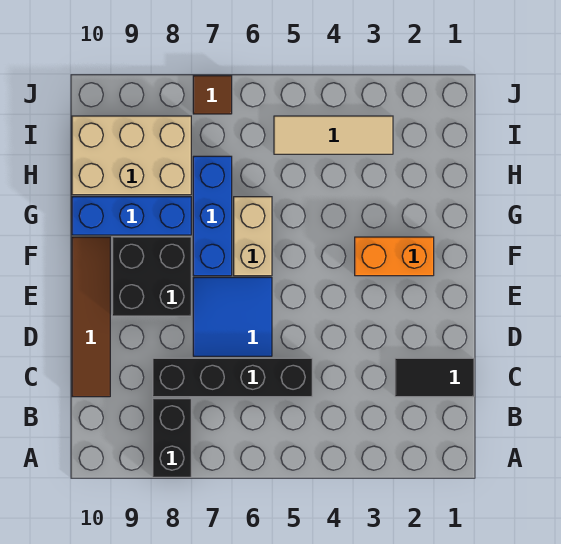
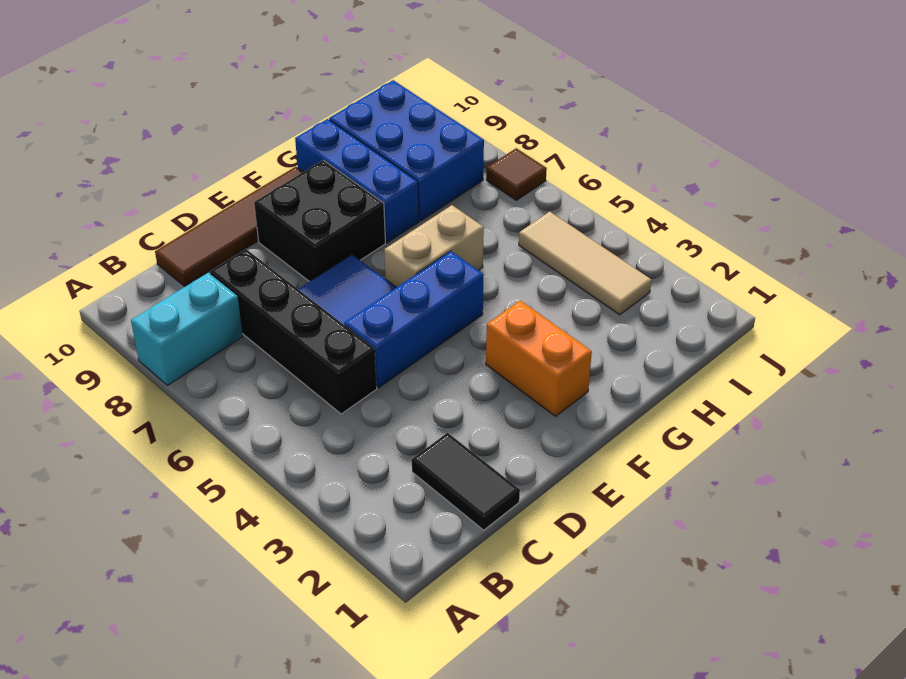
black brick A8:B8 level 1 -> cyan brick A8:B8 level 1
blue brick F7:H7 level 1 -> blue brick D5:F5 level 1
tan brick H8:I10 level 1 -> blue brick H8:I10 level 1

